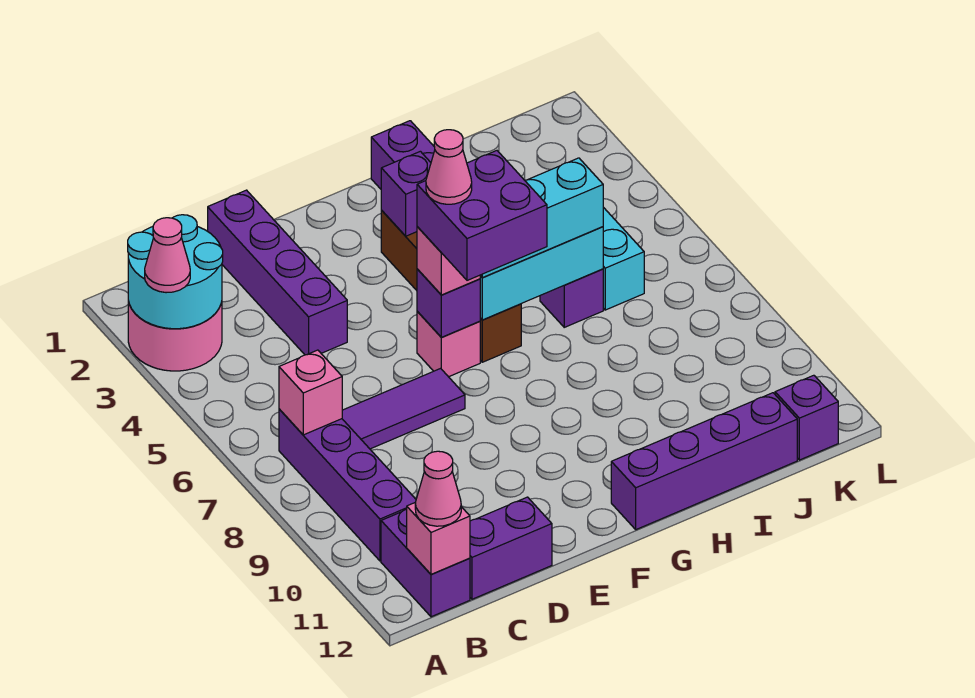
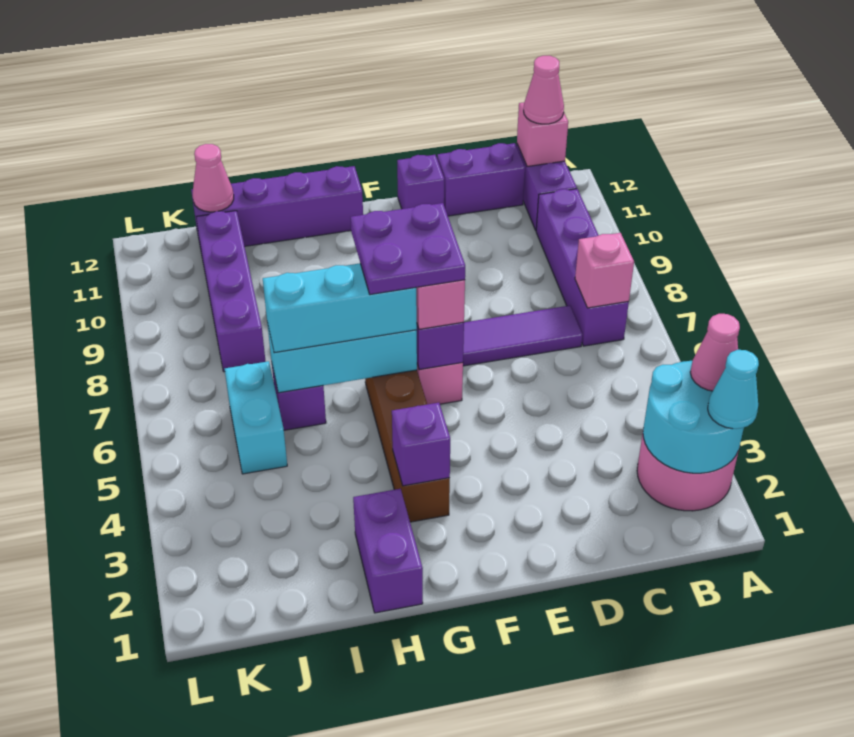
none -> cyan cone A2 level 3
purple brick D1:D4 level 1 -> purple brick J8:J11 level 1
purple brick F6:G7 level 4 -> purple plate F6:G7 level 4
pink cone F6 level 5 -> pink cone J12 level 2
purple brick K12 level 1 -> purple brick E12 level 1

